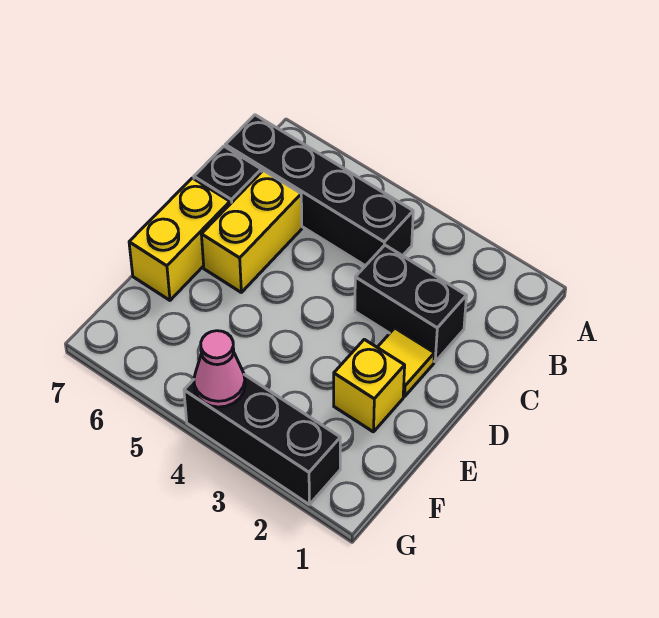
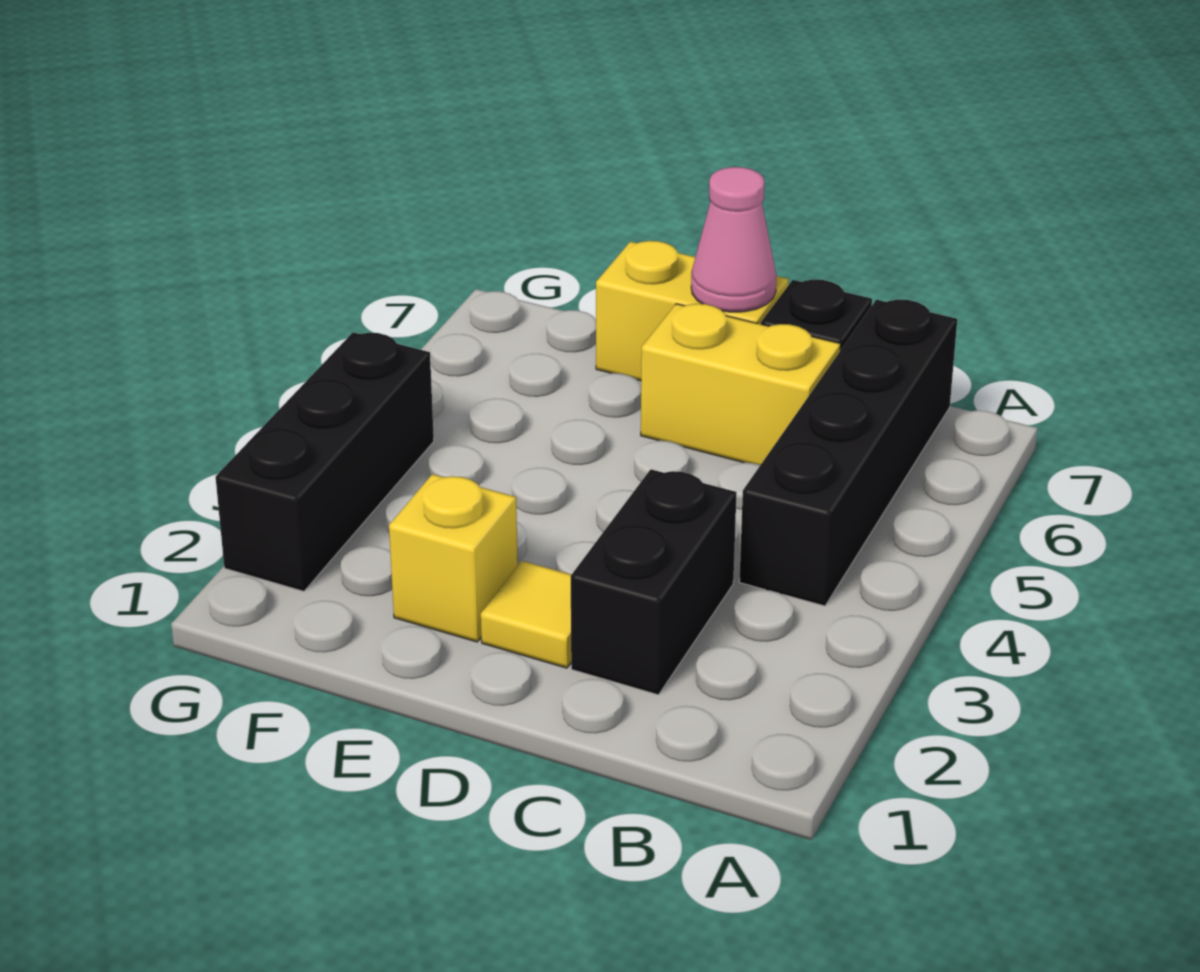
pink cone G4 level 2 -> pink cone D7 level 2

